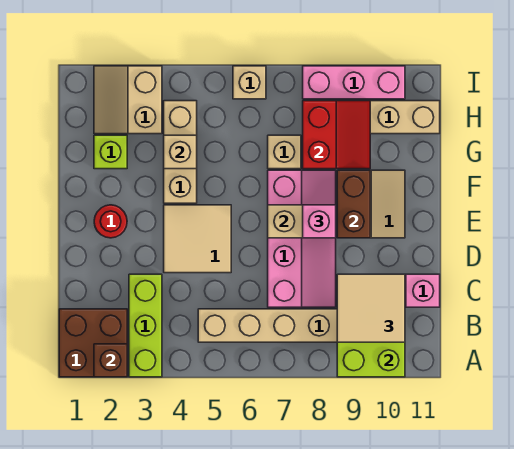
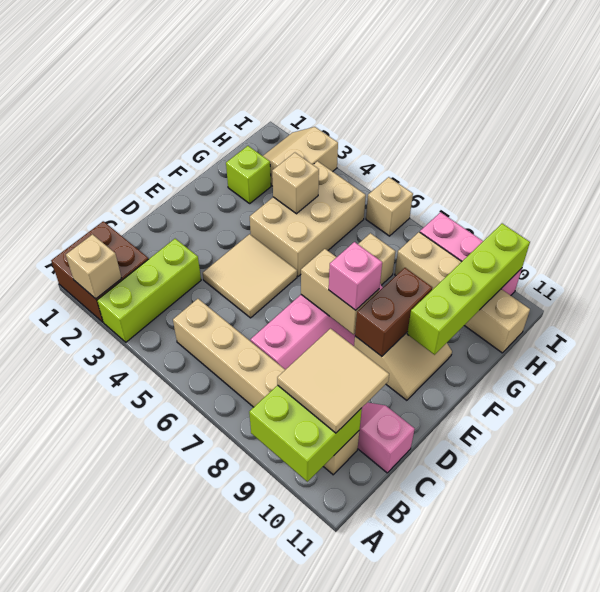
brown brick A2 level 2 -> tan brick A2 level 2
red round brick E2 level 1 -> none
tan brick F4:H4 level 1 -> tan brick F4:H5 level 1
none -> lime brick F10:I10 level 2
red slope G8:H9 level 2 top 8 -> none

